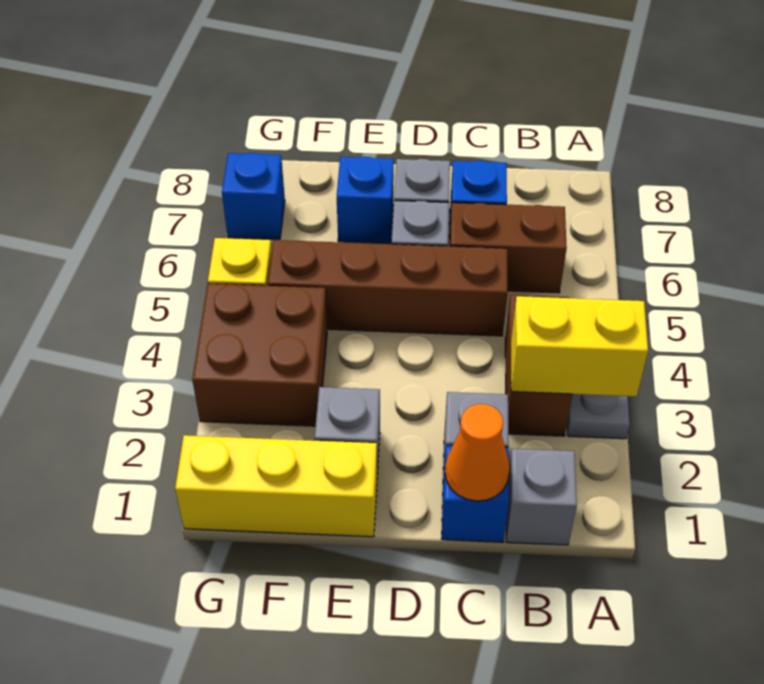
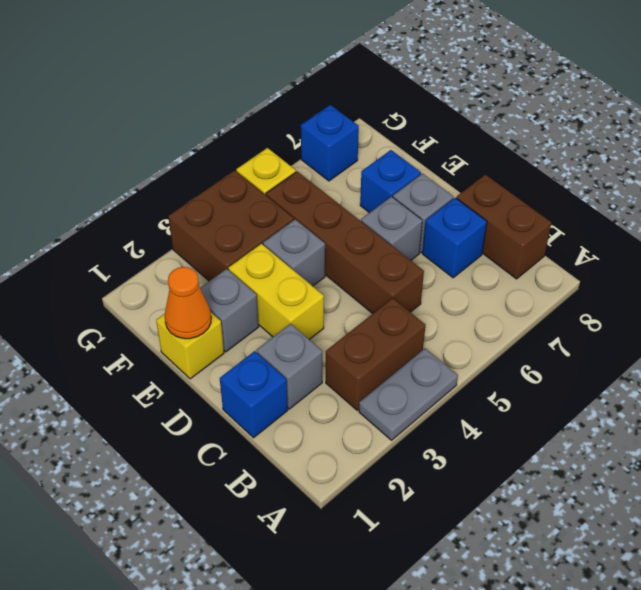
yellow brick A3:B3 level 2 -> yellow brick D3:E3 level 1
grey brick B1 level 1 -> grey brick E4 level 1
brown brick B6:C6 level 1 -> brown brick B8:C8 level 1
orange cone C1 level 2 -> orange cone E1 level 2
yellow brick E1:G1 level 1 -> yellow brick E1 level 1

